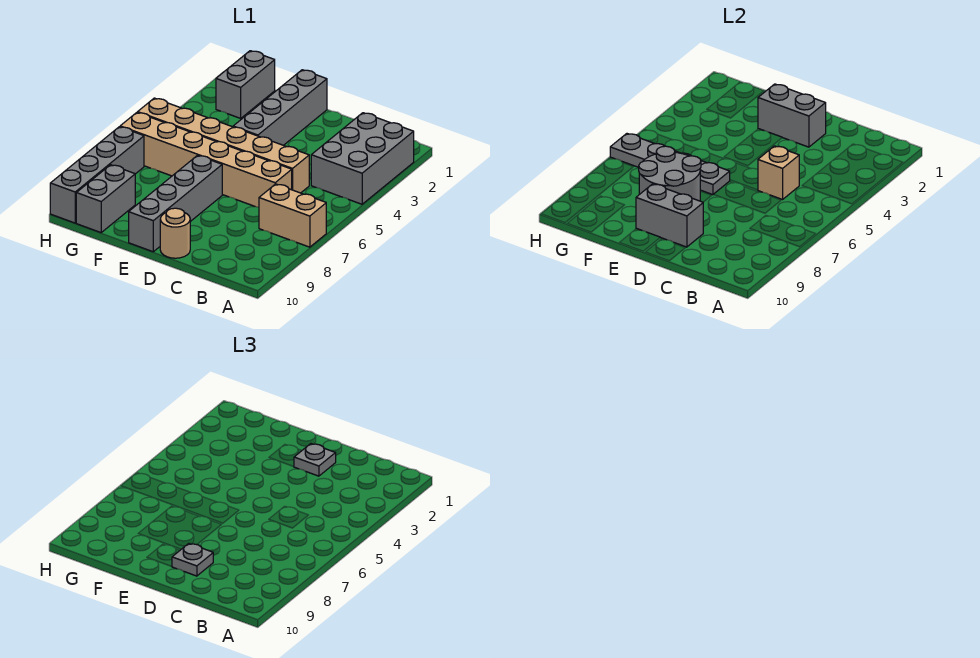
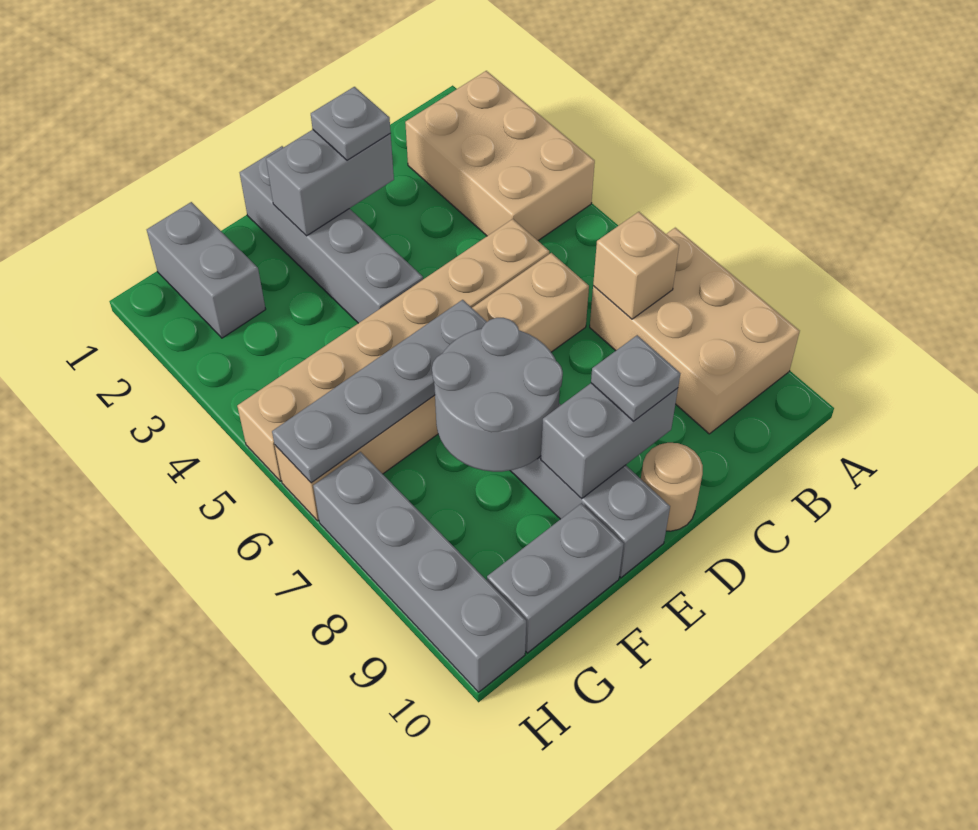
grey brick A2:B4 level 1 -> tan brick A2:B4 level 1
tan brick A7:B7 level 1 -> tan brick A7:B9 level 1
tan brick C5 level 2 -> tan brick B7 level 2
grey brick G9:G10 level 1 -> grey brick F10:G10 level 1

